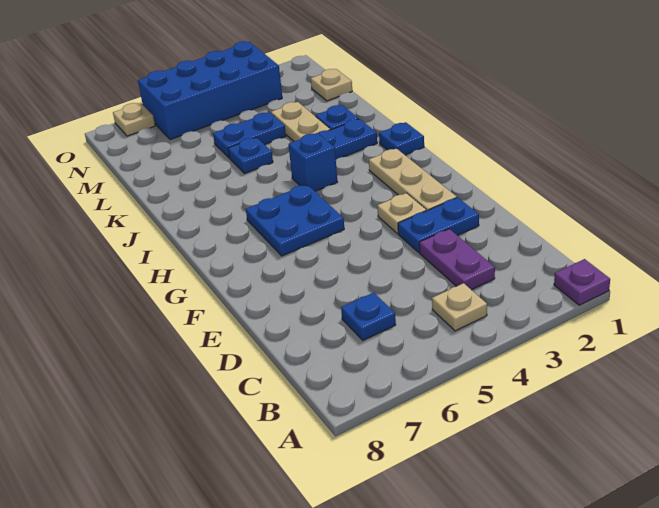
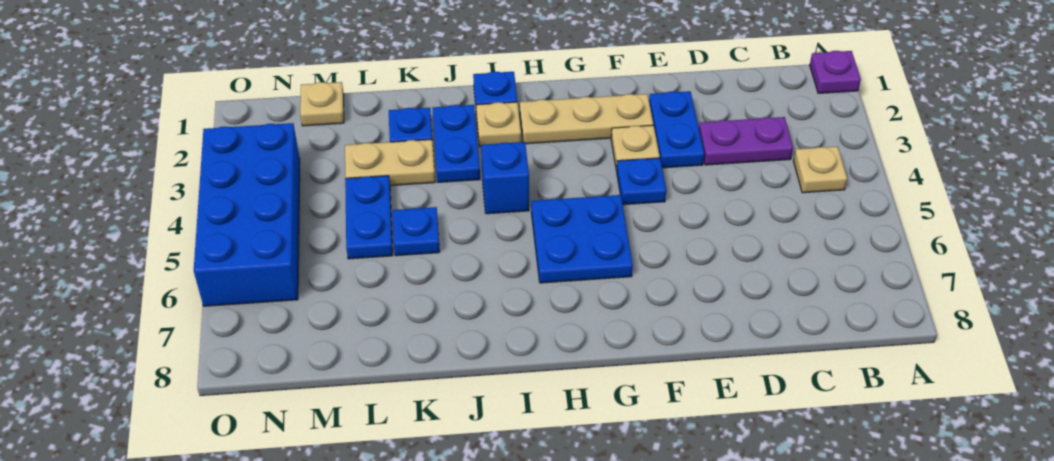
blue plate C6 level 1 -> blue plate F4 level 1
tan plate O7 level 1 -> tan plate I2 level 1

